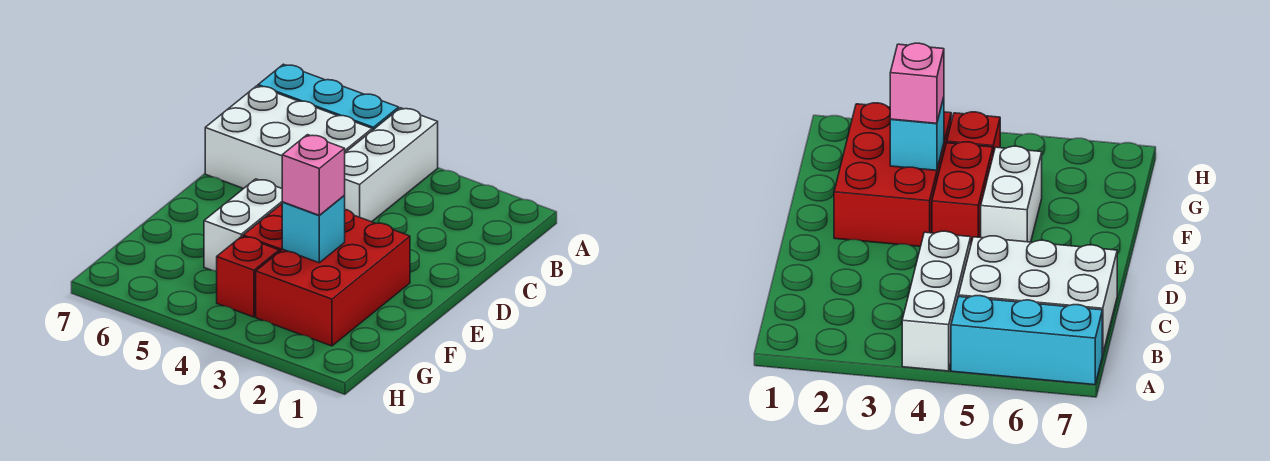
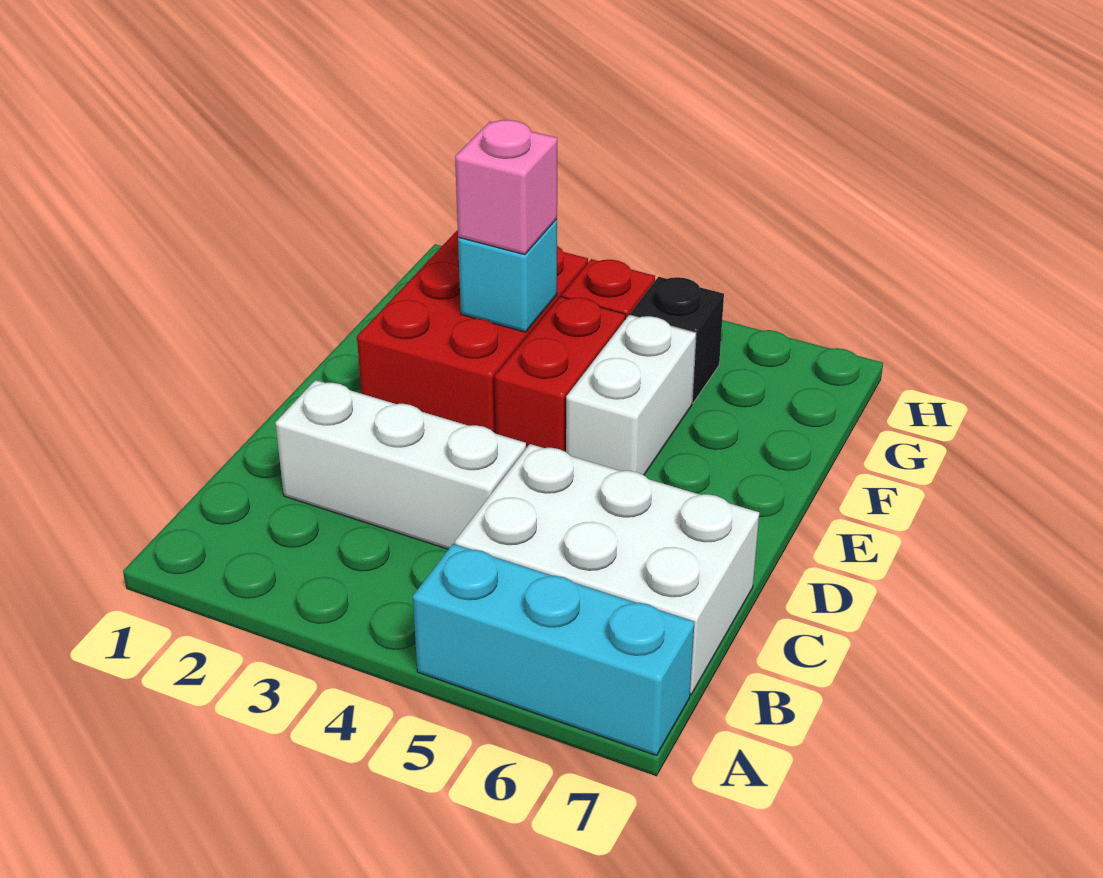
white brick A4:C4 level 1 -> white brick C2:C4 level 1
none -> black brick G5 level 1

